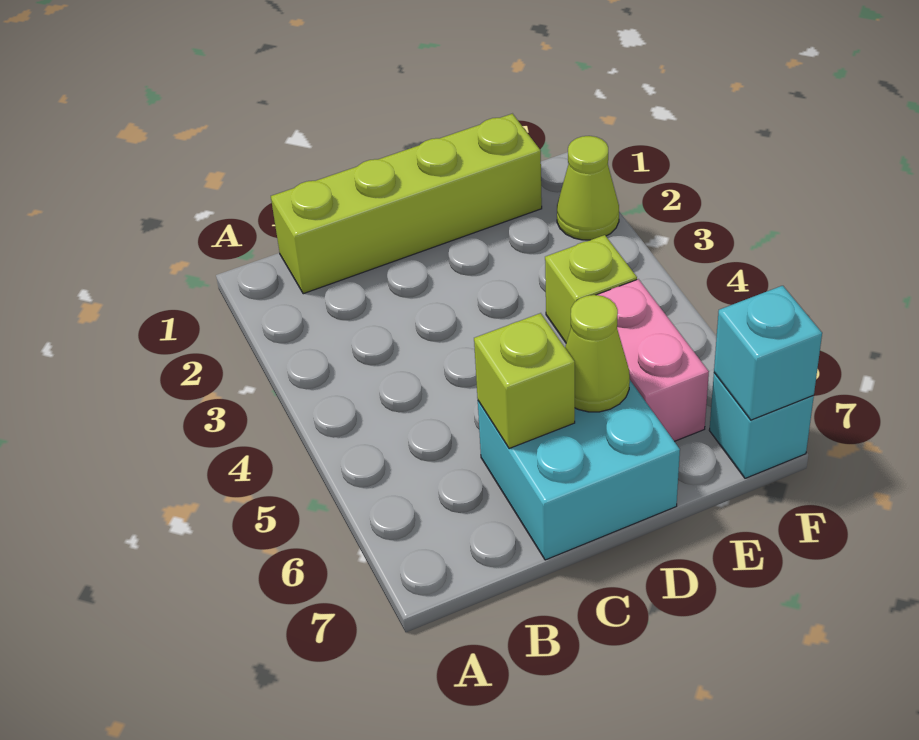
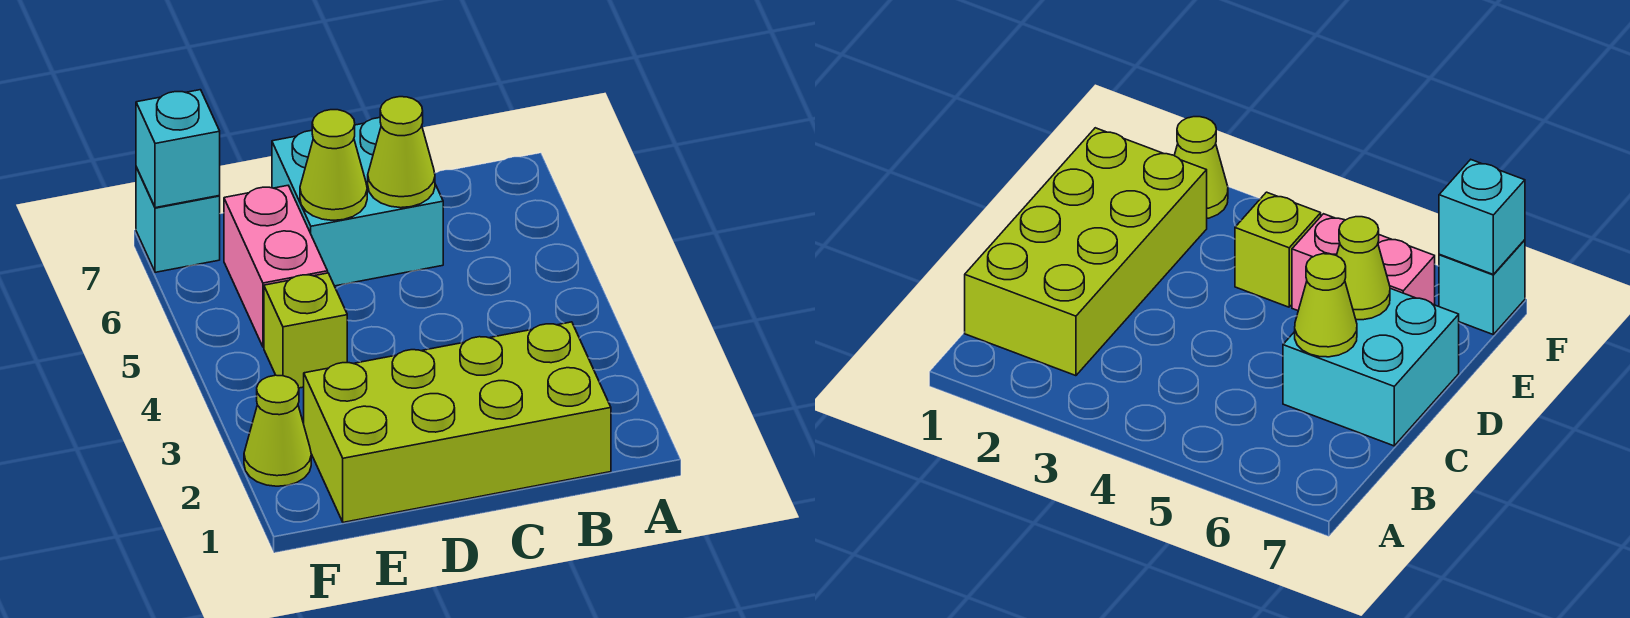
lime brick B1:E1 level 1 -> lime brick B1:E2 level 1
lime brick C6 level 2 -> lime cone C6 level 2

